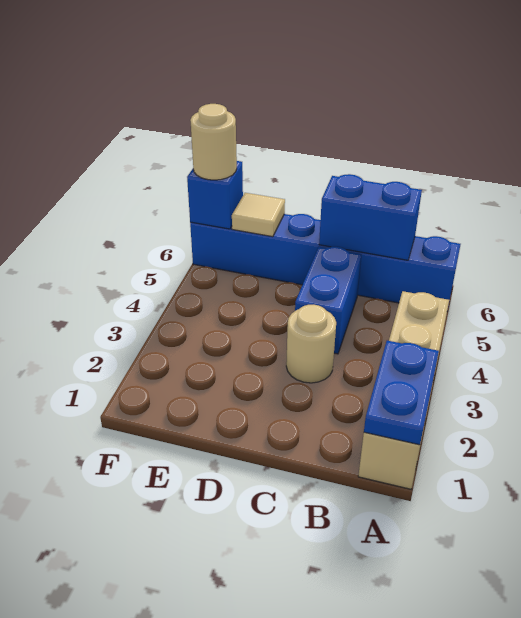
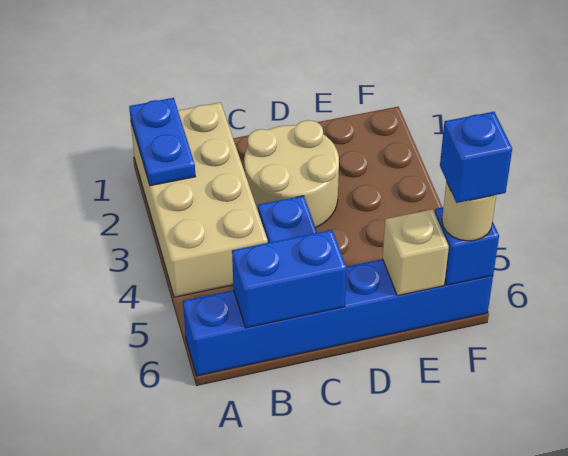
tan brick A1:A4 level 1 -> tan brick A1:B4 level 1
tan round brick C3 level 1 -> tan round brick C2:D3 level 1
tan tile E6 level 2 -> tan brick E6 level 2
none -> blue brick F6 level 4

